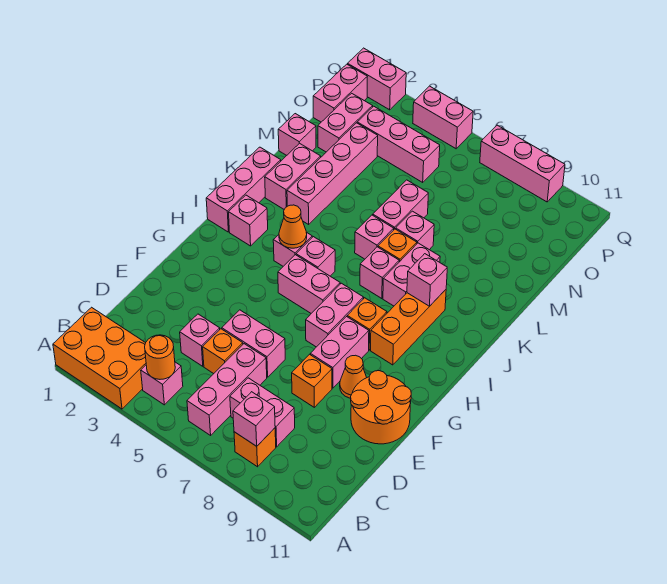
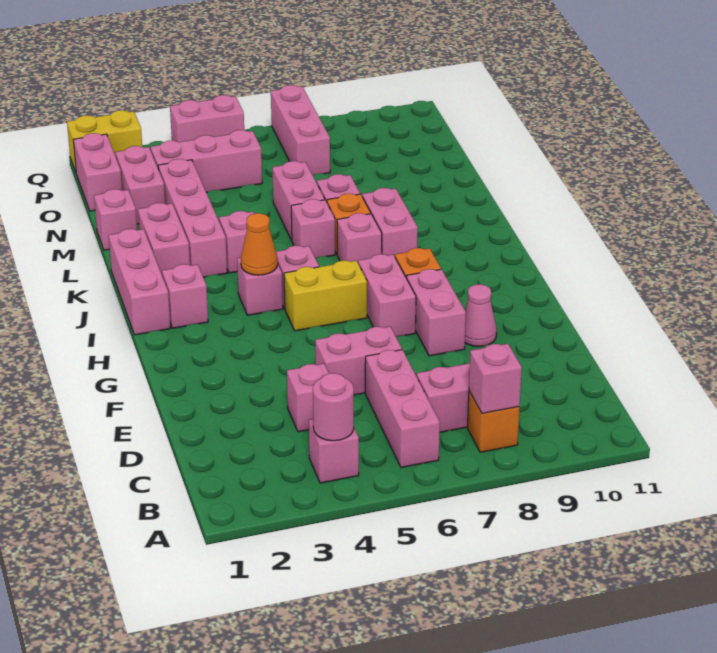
orange brick A1:B3 level 1 -> none
orange round brick B4 level 2 -> pink round brick B4 level 2
orange brick D5 level 1 -> none
orange brick E8 level 1 -> none
orange round brick E10:F11 level 1 -> none
orange cone F9 level 1 -> pink cone F9 level 1
pink brick H5:H6 level 1 -> yellow brick H5:H6 level 1
orange brick H9:J9 level 1 -> none
pink brick J9 level 2 -> pink brick K4 level 1
pink brick Q1:Q2 level 1 -> yellow brick Q1:Q2 level 1
pink brick Q7:Q9 level 1 -> pink brick O7:Q7 level 1

